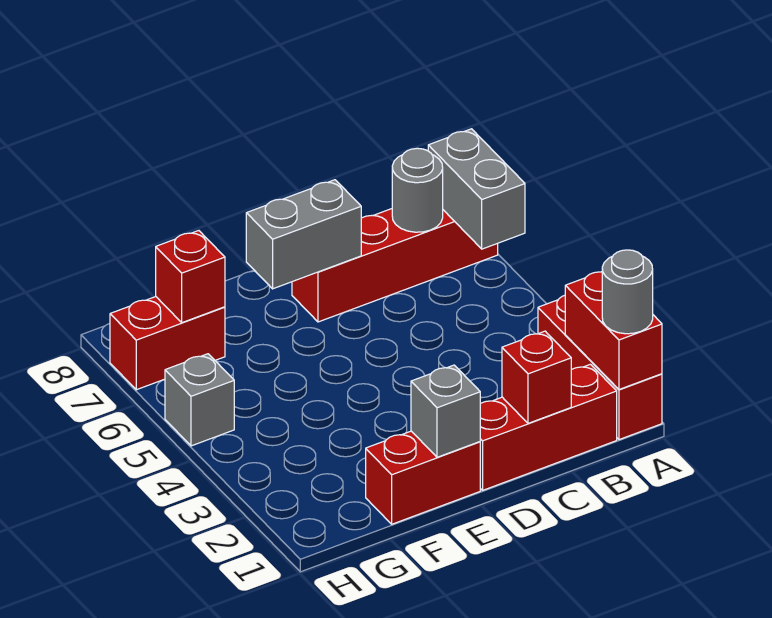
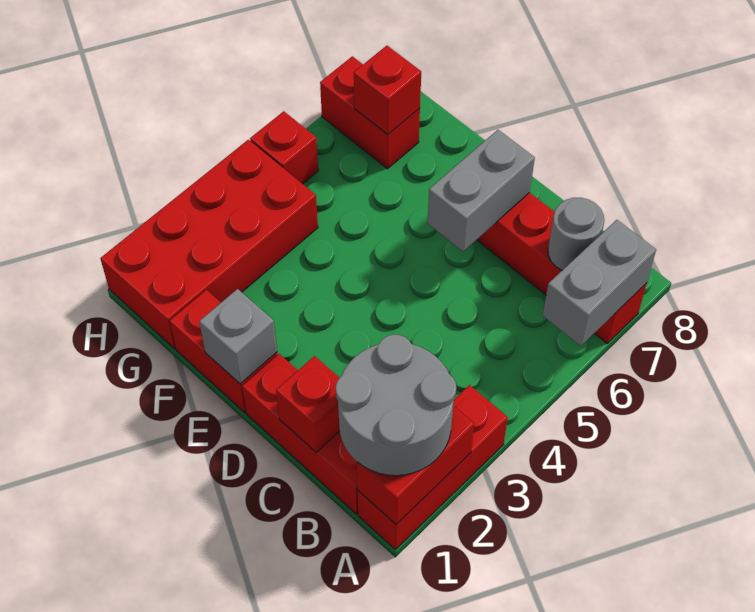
grey round brick A1 level 3 -> grey round brick A1:B2 level 3
grey brick D7:E7 level 2 -> grey brick D6:D7 level 2
none -> red brick G1:H4 level 1
grey brick H5 level 1 -> red brick H5 level 1

